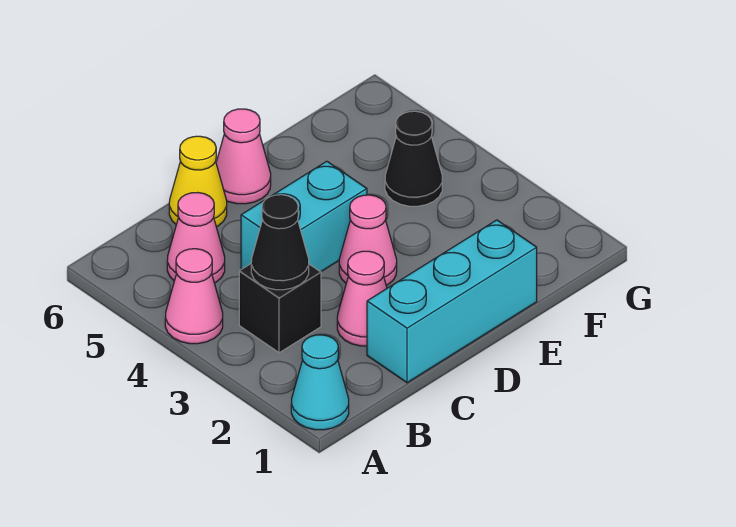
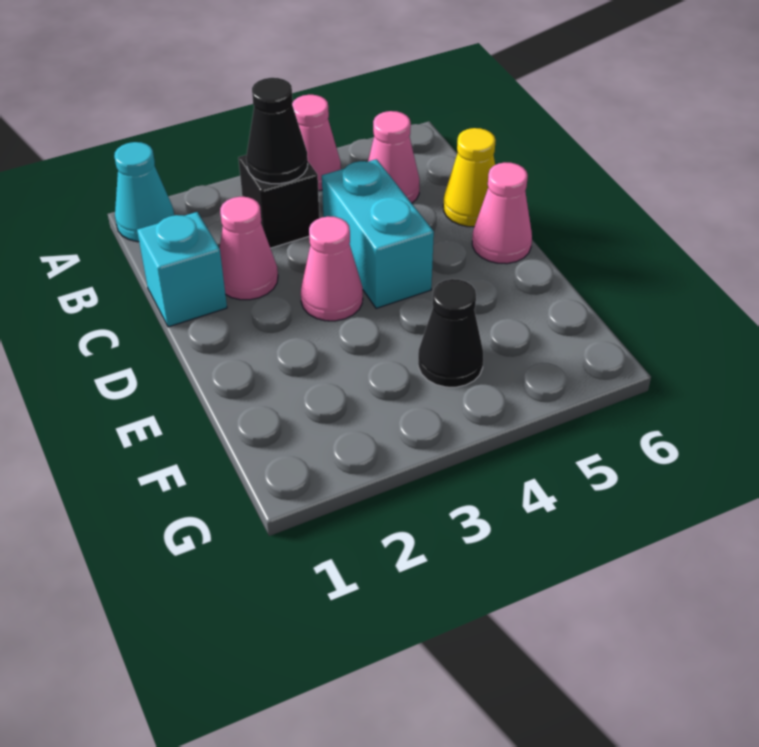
cyan brick C1:E1 level 1 -> cyan brick C1 level 1

